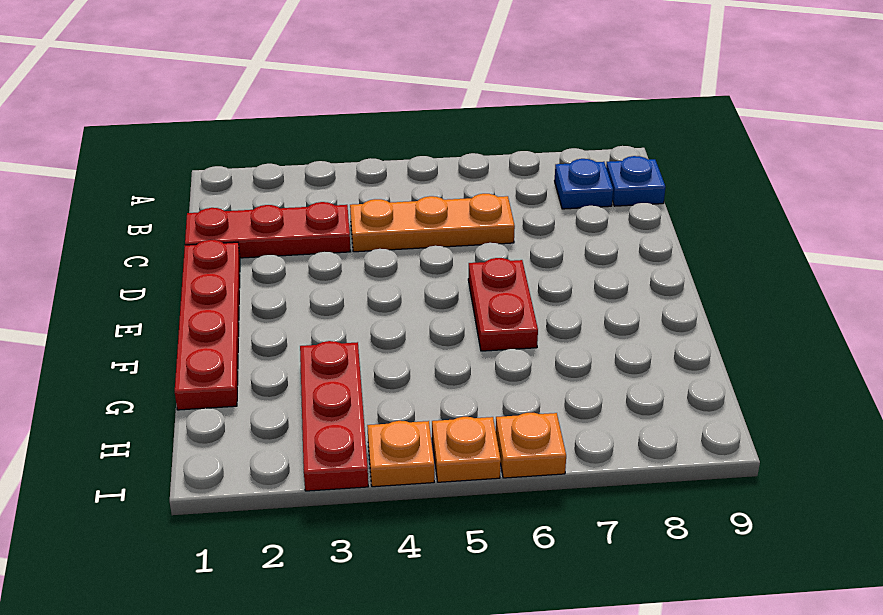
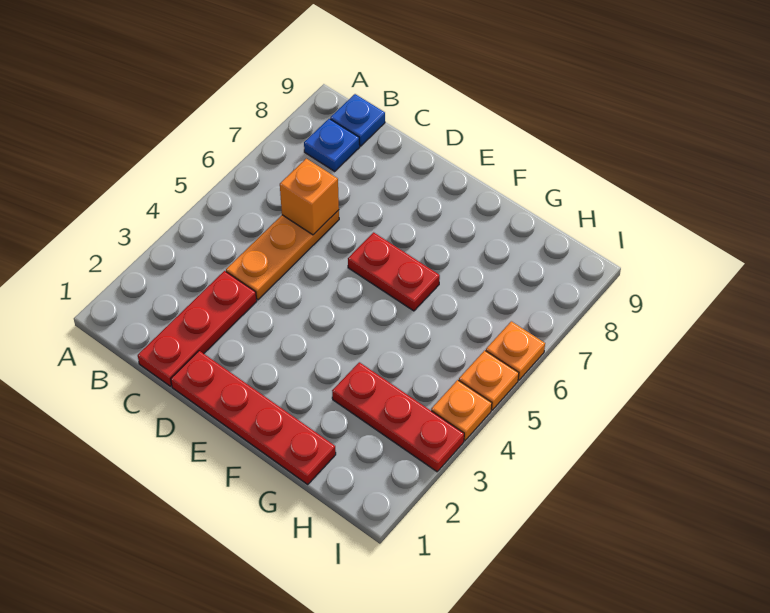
none -> orange brick C6 level 2

